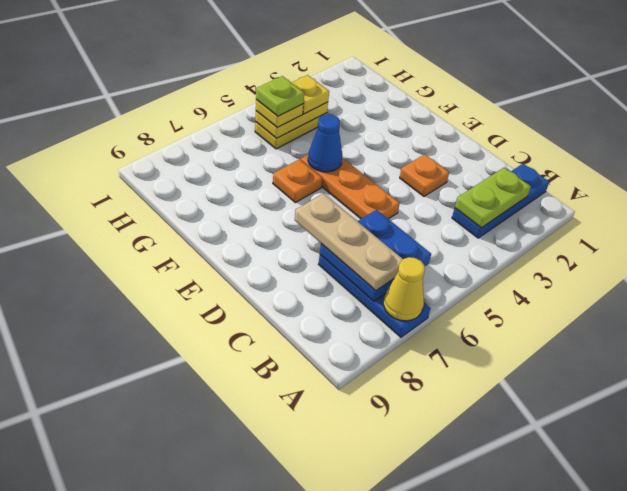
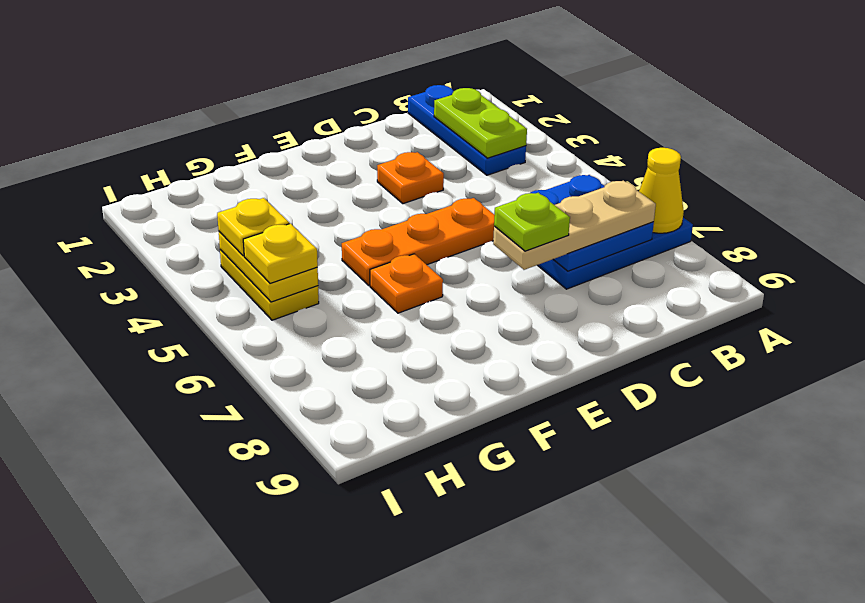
blue cone F5 level 2 -> none
lime plate H5 level 4 -> lime plate D7 level 4

